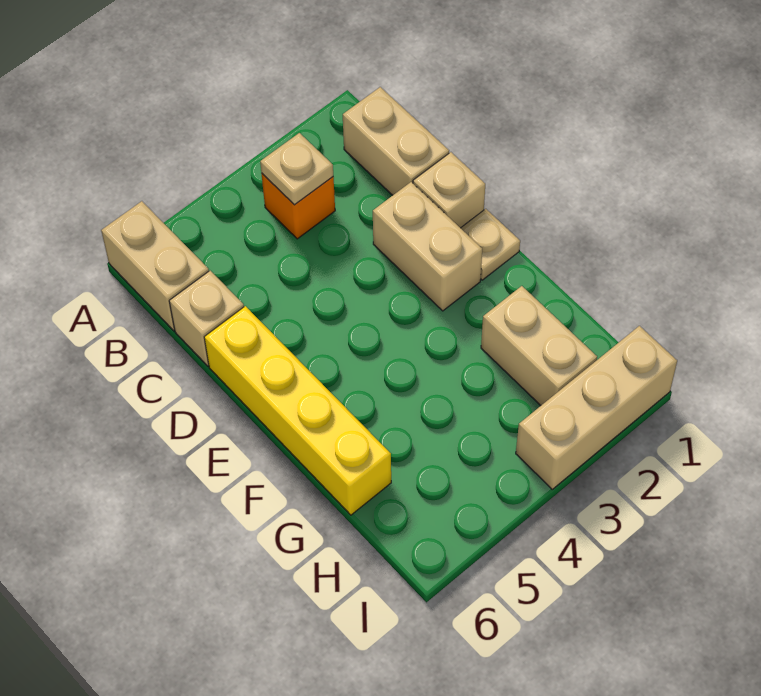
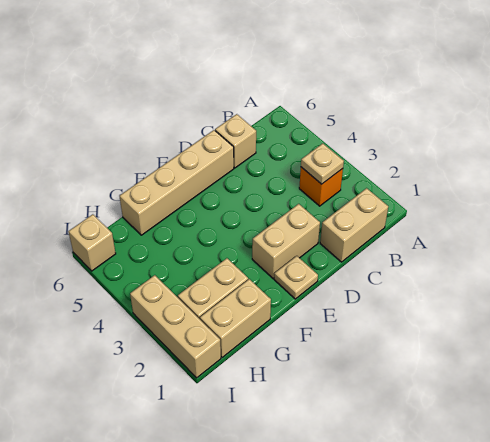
tan brick A6:B6 level 1 -> tan brick G1:H1 level 1
tan brick D1 level 1 -> tan brick I6 level 1
yellow brick D6:G6 level 1 -> tan brick D6:G6 level 1

